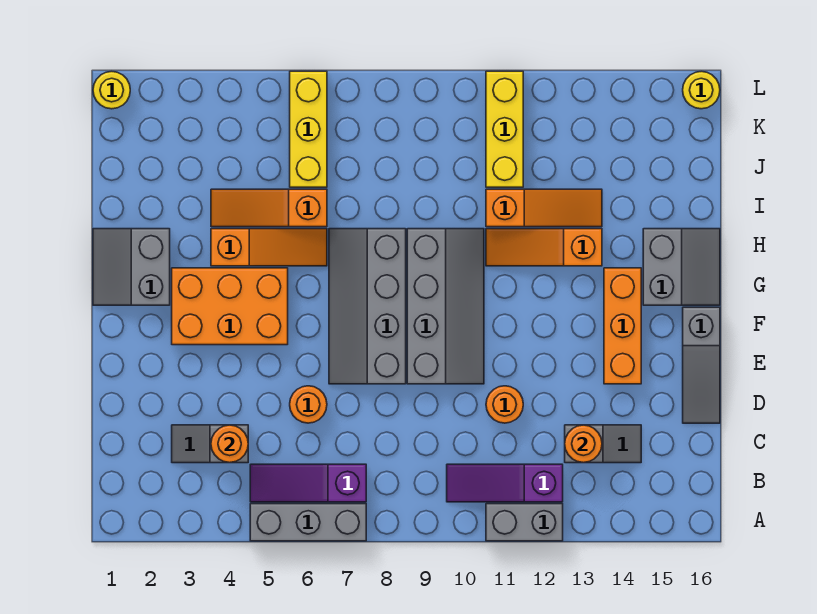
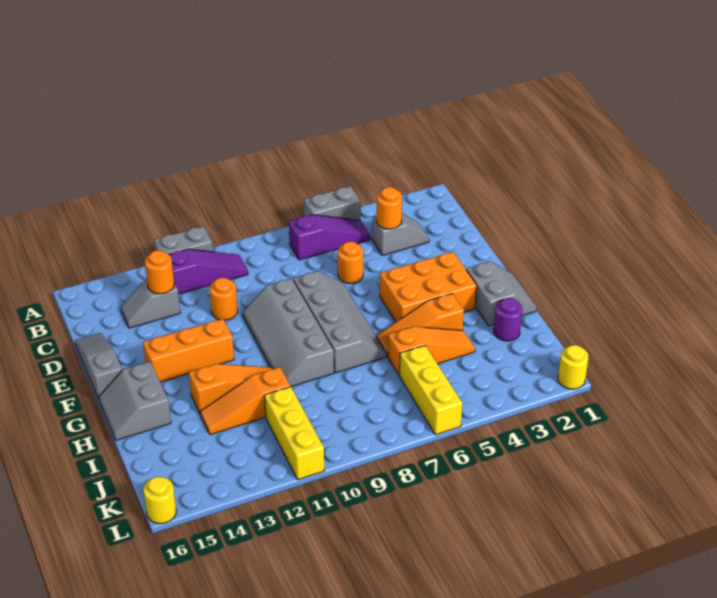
grey brick A5:A7 level 1 -> grey brick A5:A6 level 1
orange brick E14:G14 level 1 -> orange brick F12:F14 level 1
none -> purple round brick I2 level 1

